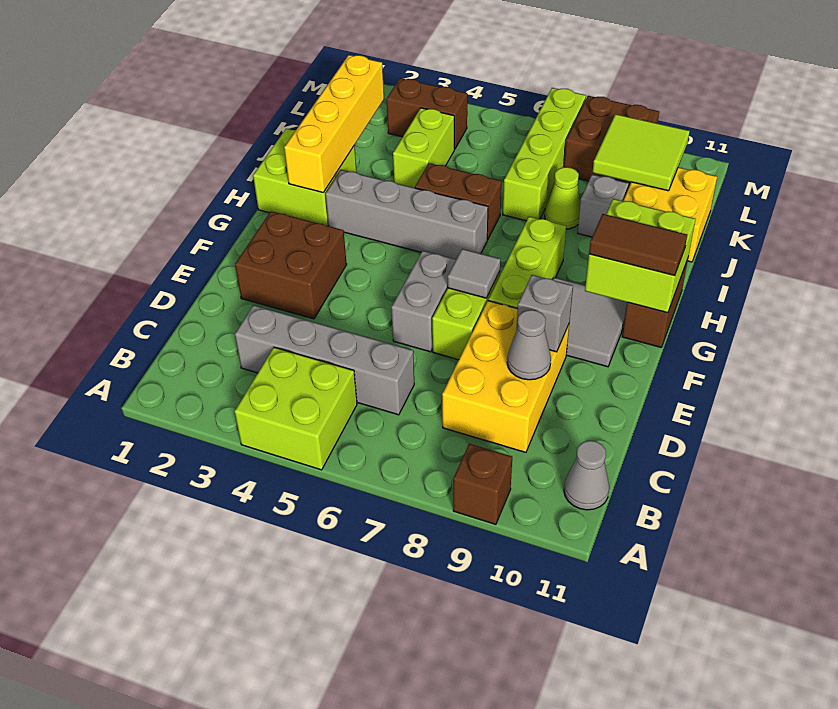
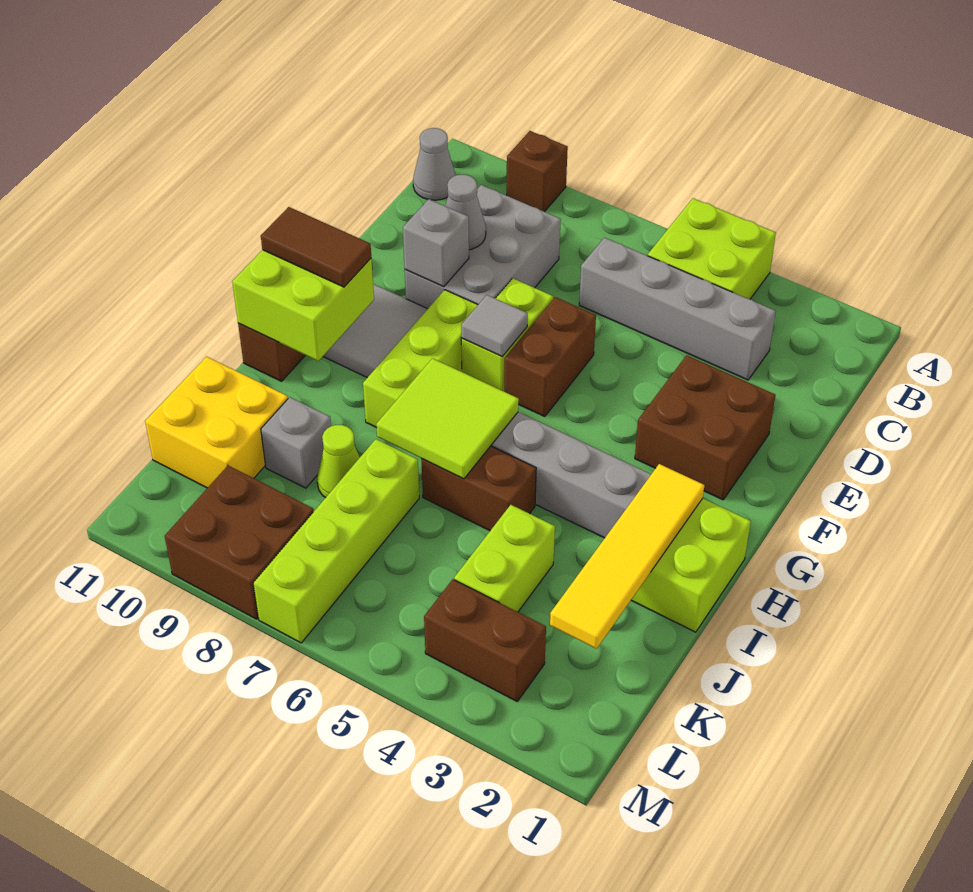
yellow brick C8:E9 level 1 -> grey brick C8:E9 level 1
grey brick E6:F6 level 1 -> brown brick E6:F6 level 1
yellow brick H2:K2 level 2 -> yellow tile H2:K2 level 2
lime tile K9:L10 level 2 -> lime tile H6:I7 level 2

